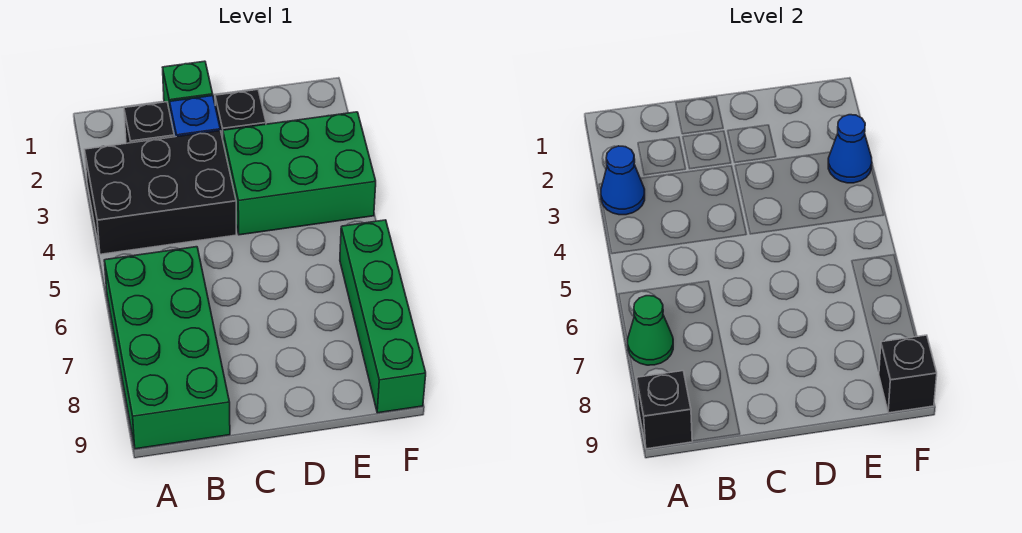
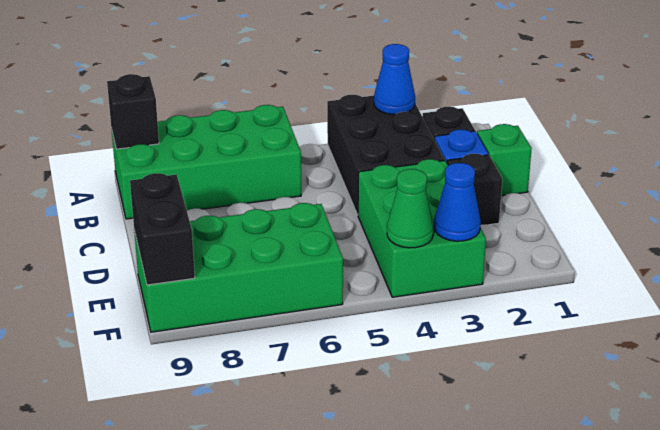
green cone A7 level 2 -> green cone F4 level 2
green brick F6:F9 level 1 -> green brick E6:F9 level 1
black brick F9 level 2 -> black brick E9:F9 level 2

